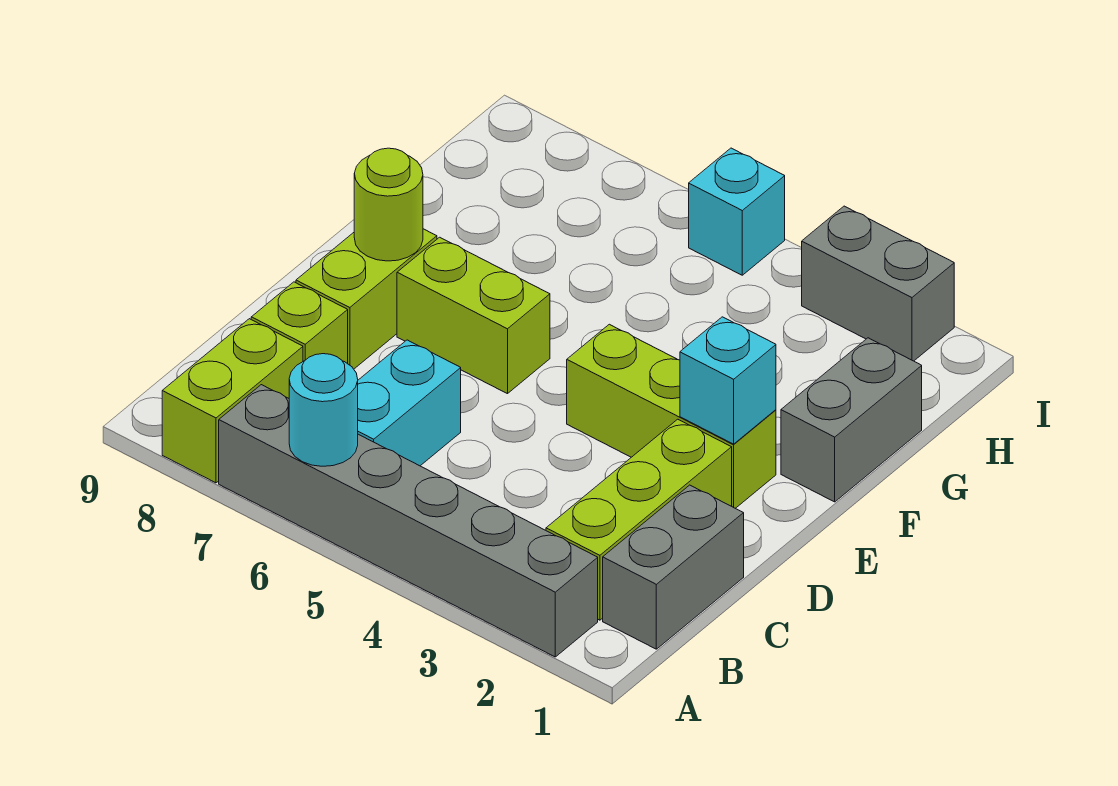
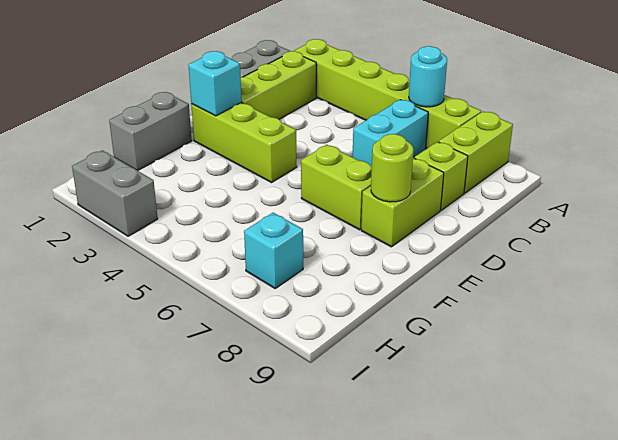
grey brick A2:A7 level 1 -> lime brick A2:A7 level 1
cyan brick I5 level 1 -> cyan brick H7 level 1

